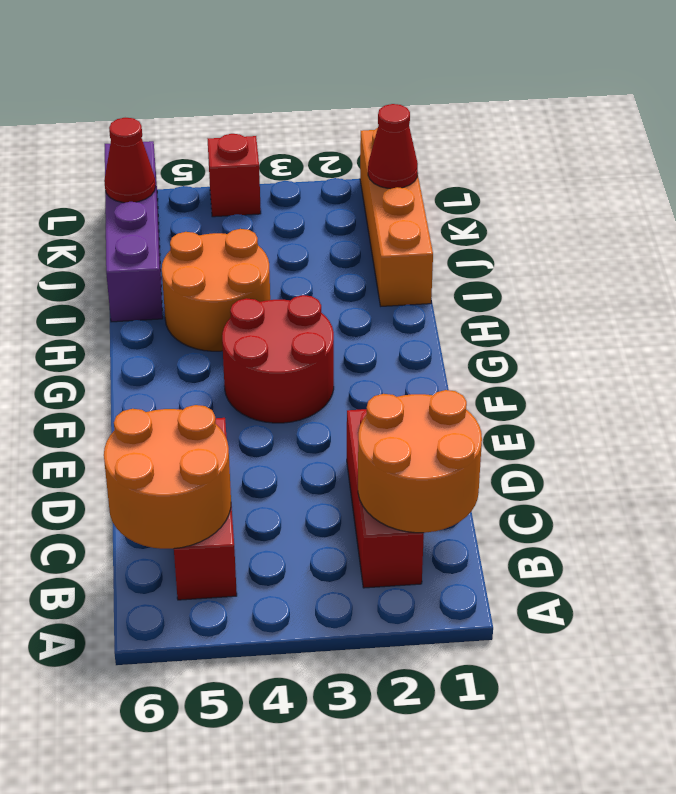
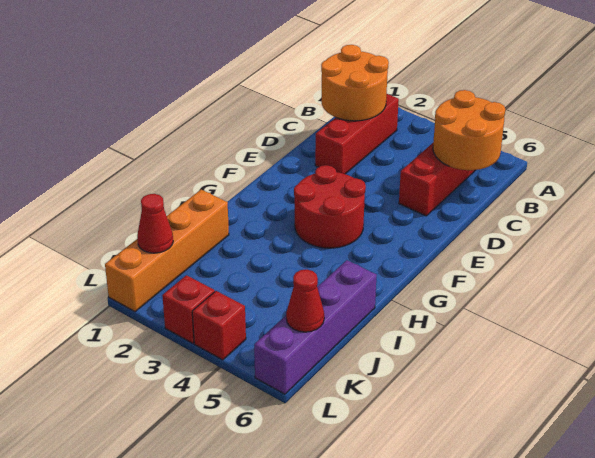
orange round brick H4:I5 level 1 -> none
none -> red brick L3 level 1

